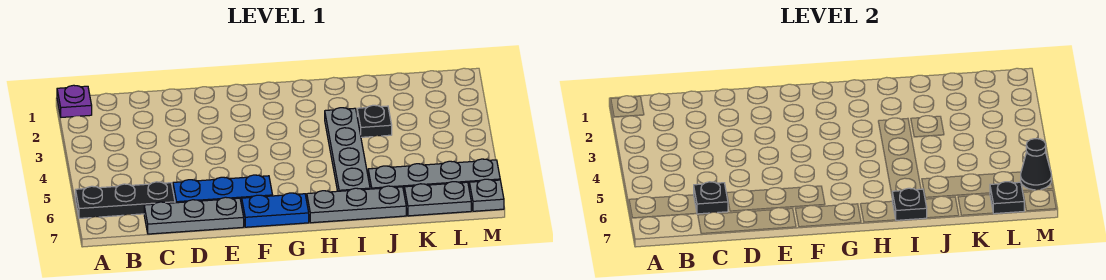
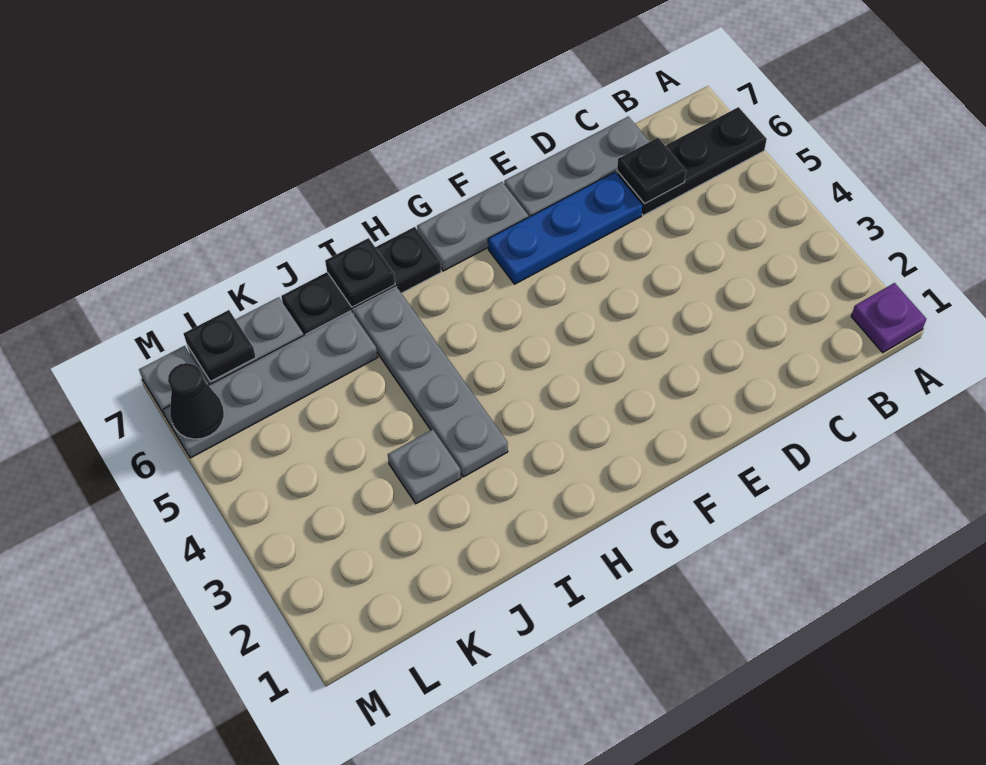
blue plate F7:G7 level 1 -> grey plate F7:G7 level 1
grey plate H7:J7 level 1 -> black plate H7:J7 level 1
black plate J3 level 1 -> grey plate J3 level 1

